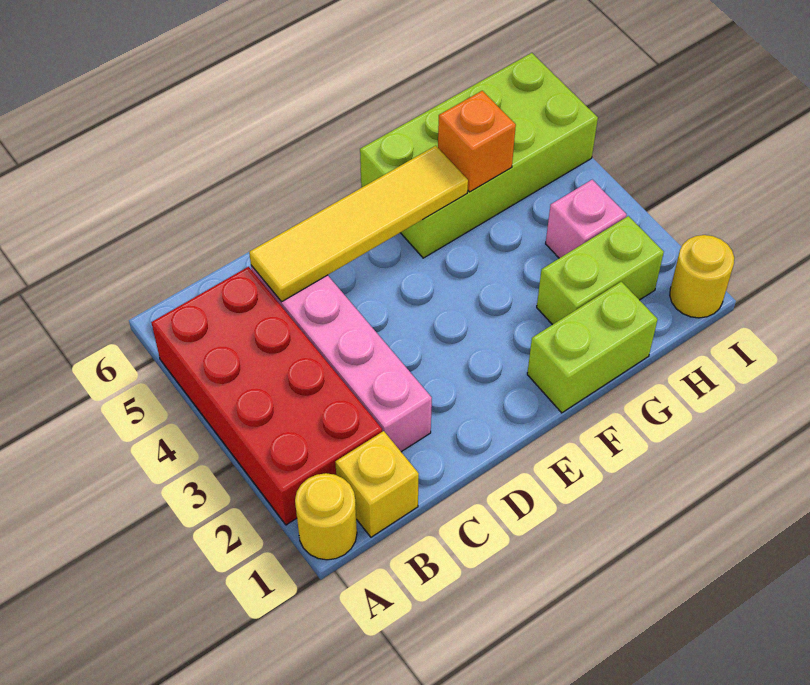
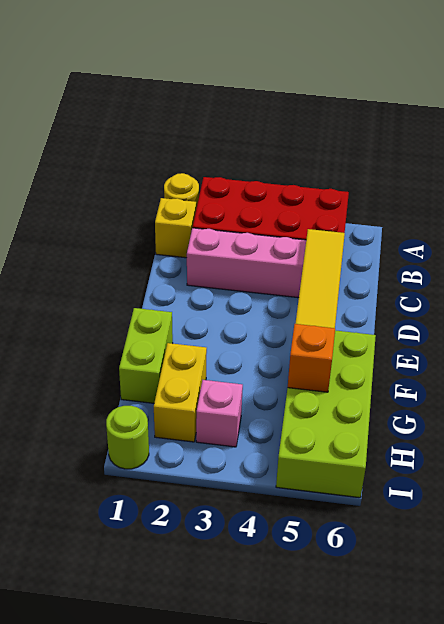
lime brick G2:H2 level 1 -> yellow brick G2:H2 level 1
yellow round brick I1 level 1 -> lime round brick I1 level 1

